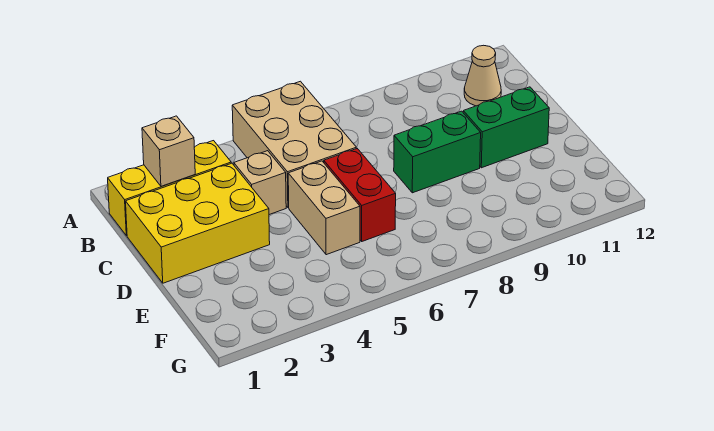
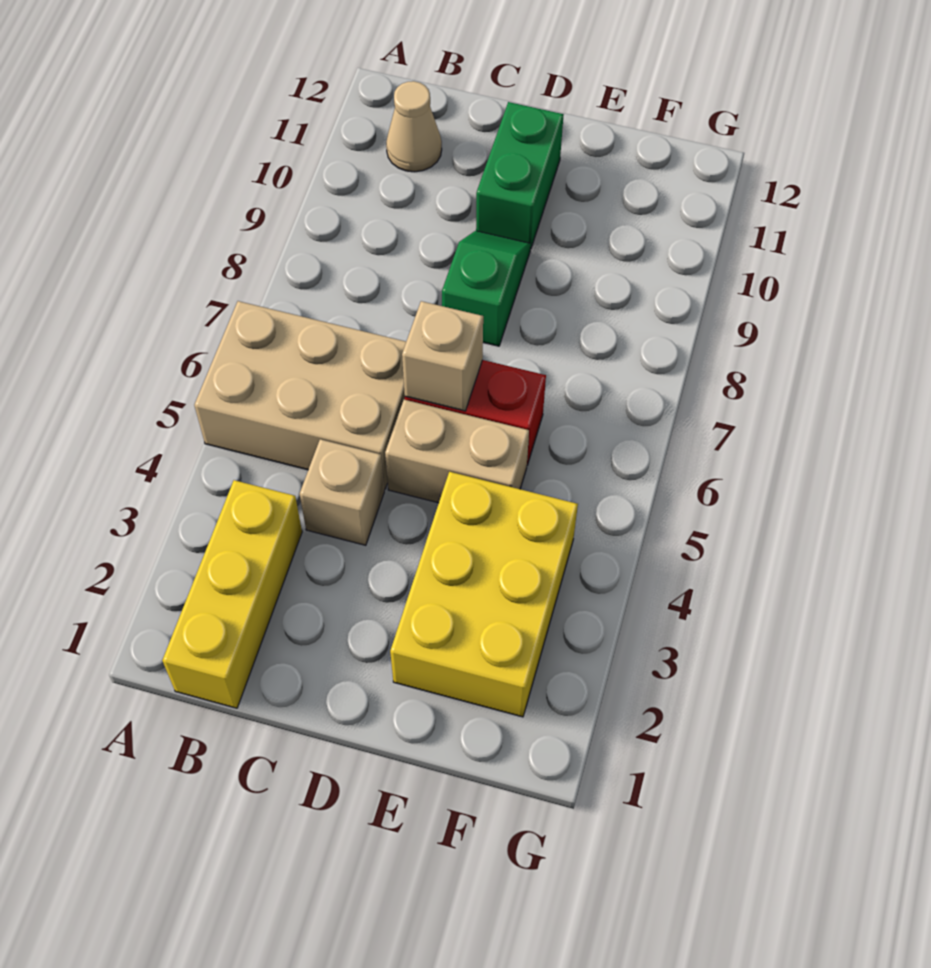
tan brick B2 level 2 -> tan brick D6 level 2
yellow brick C1:D3 level 1 -> yellow brick E2:F4 level 1
green brick D8:D9 level 1 -> green slope D8:D9 level 1 top 8

